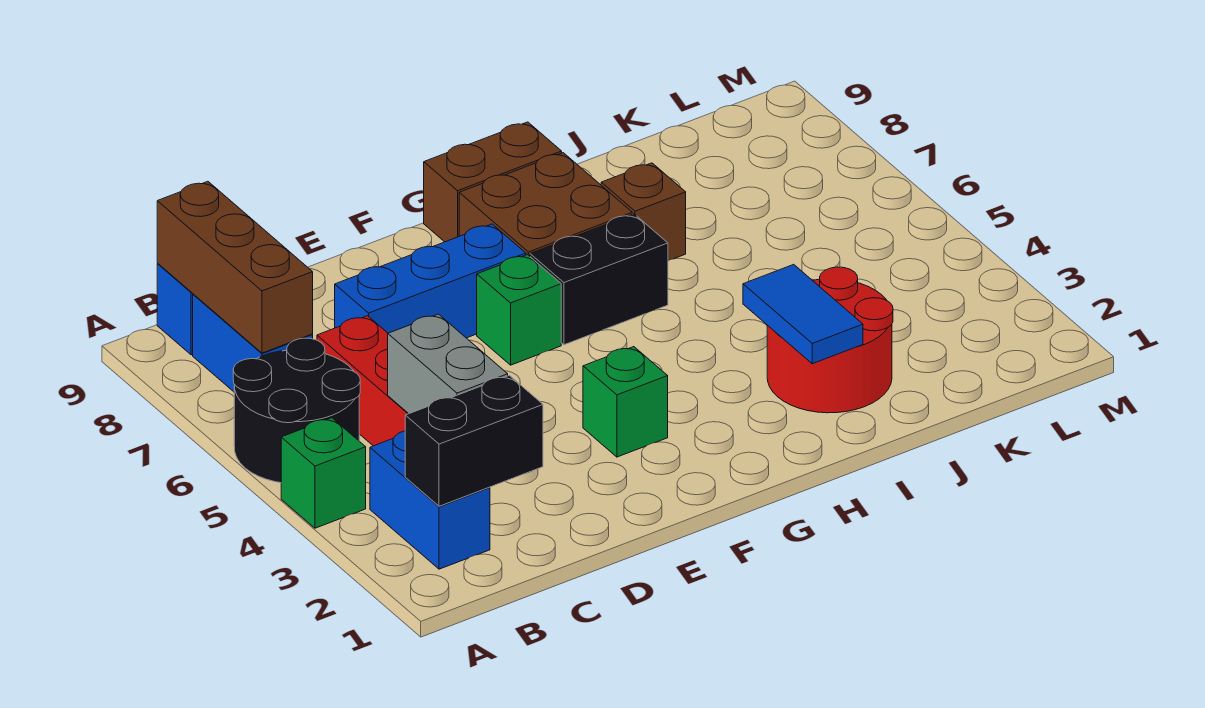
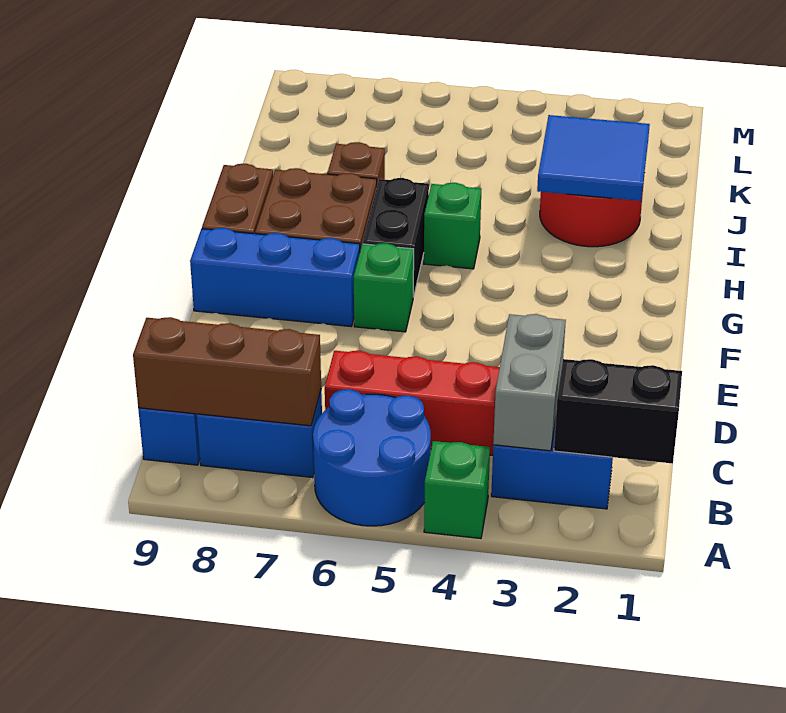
black round brick A5:B6 level 1 -> blue round brick A5:B6 level 1
black brick B2:C2 level 2 -> black brick B1:B2 level 2
grey brick C3:C4 level 2 -> grey brick B3:C3 level 2
blue brick D7:F7 level 1 -> blue brick F7:F9 level 1
green brick F3 level 1 -> green brick H5 level 1
blue tile I2:I3 level 2 -> blue tile I2:J3 level 2

